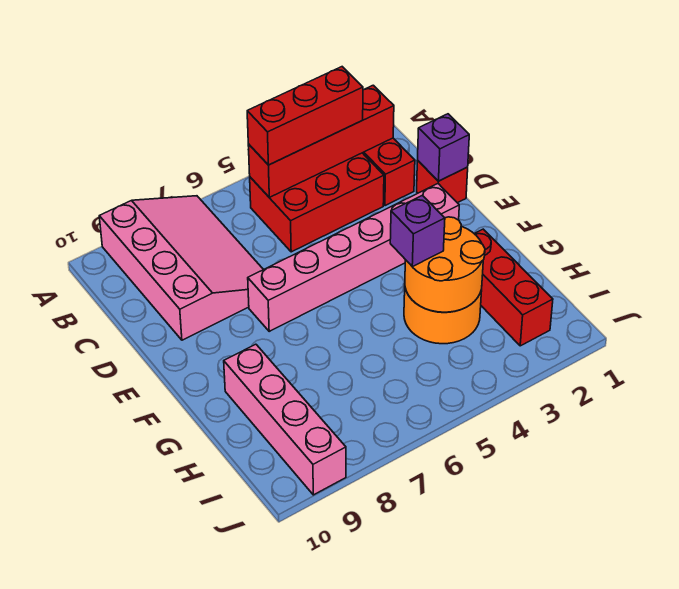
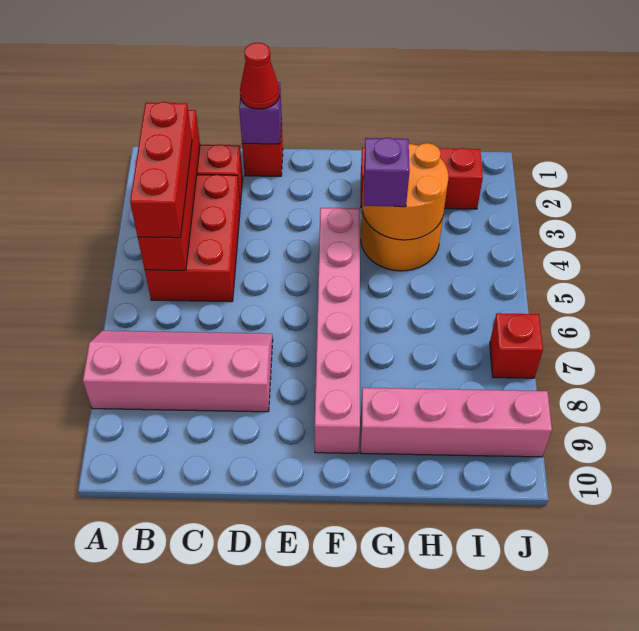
pink slope A7:D9 level 1 top 9 -> pink slope A7:D8 level 1 top 8
none -> red cone D1 level 3
pink brick E2:E7 level 1 -> pink brick F4:F9 level 1
none -> red brick J7 level 1

